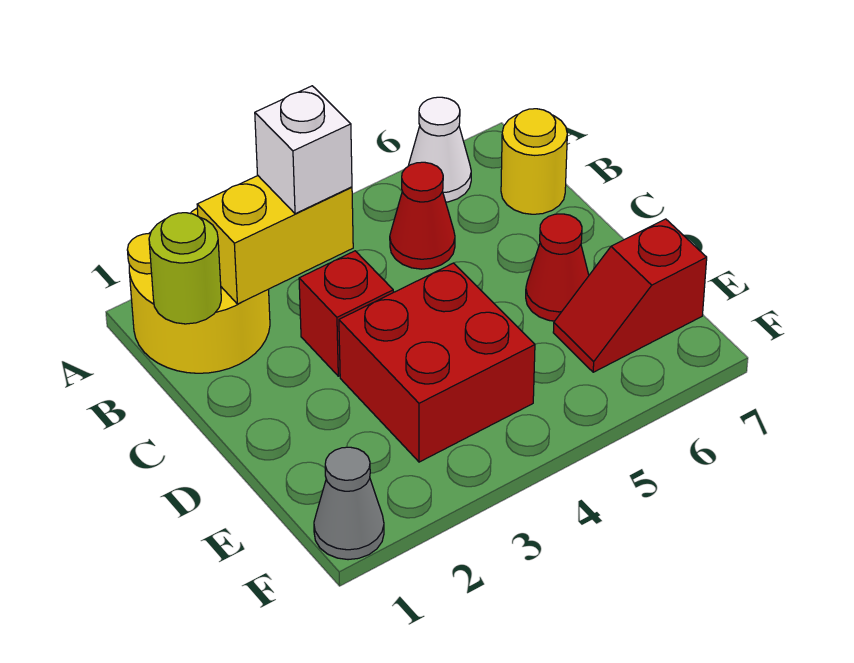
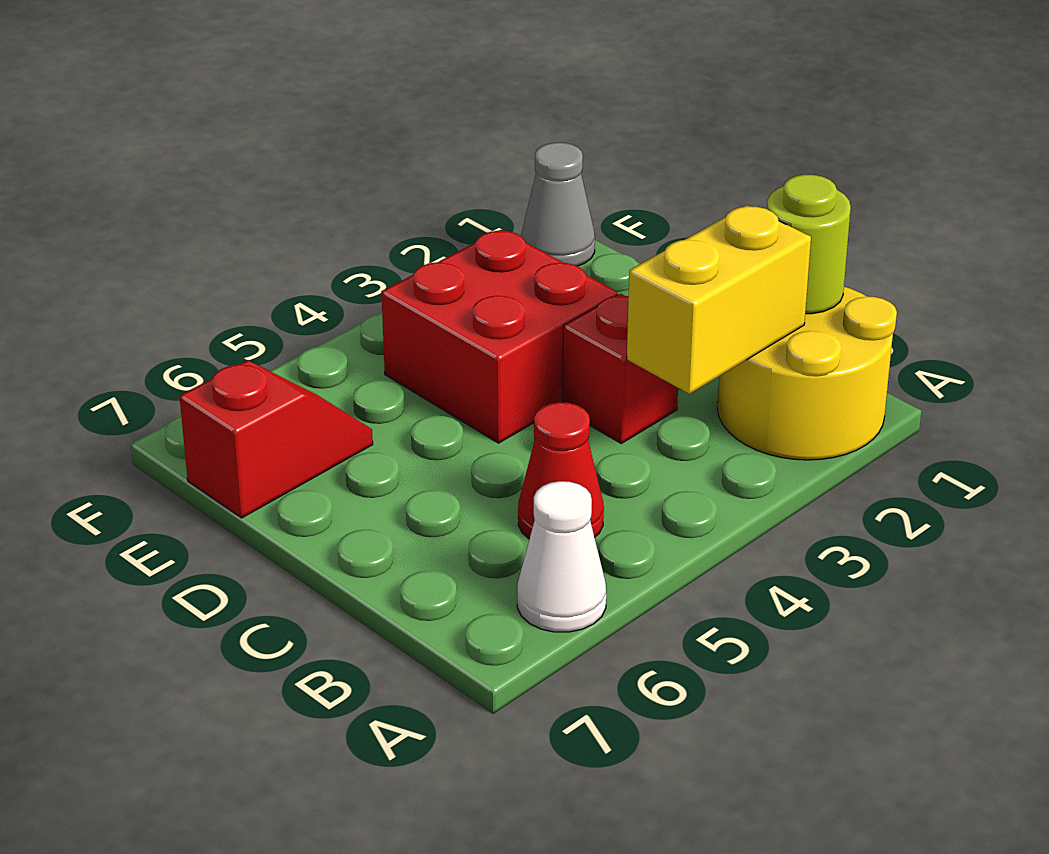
white brick B3 level 3 -> none
yellow round brick B7 level 1 -> none
red cone D6 level 1 -> none

